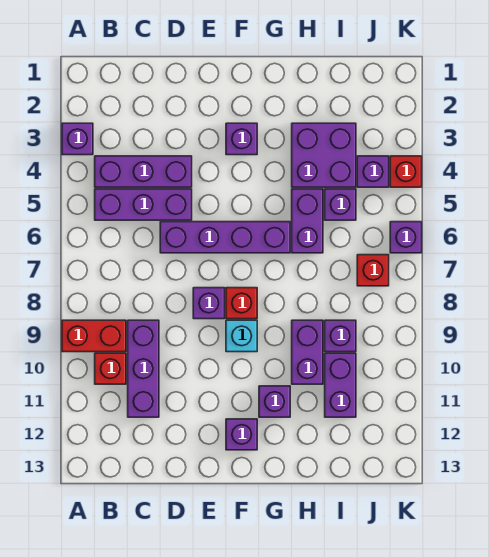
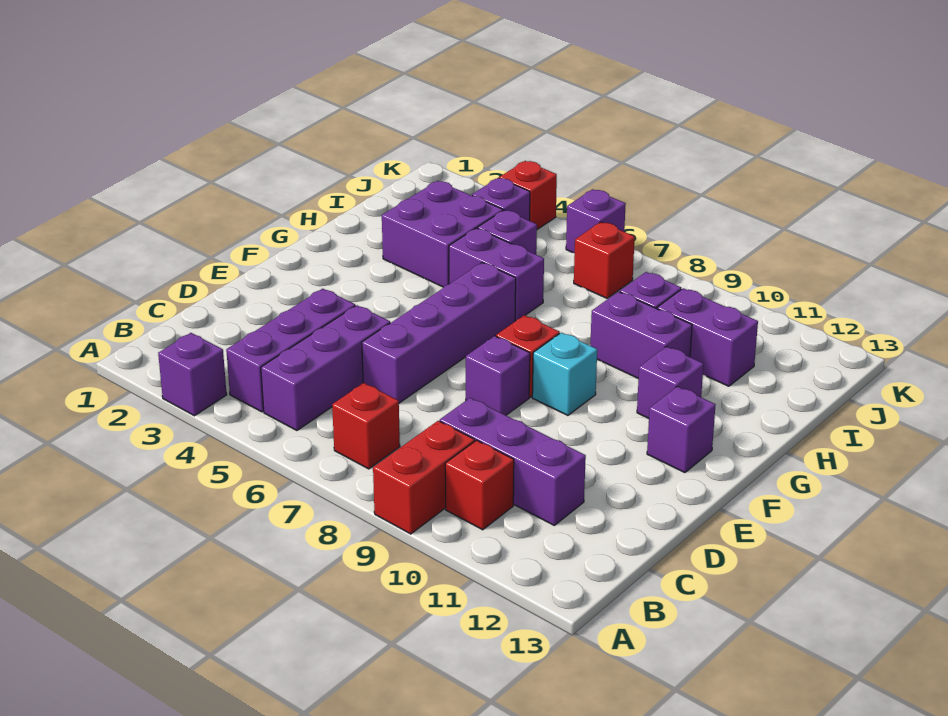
none -> red brick B7 level 1
purple brick F3 level 1 -> none

